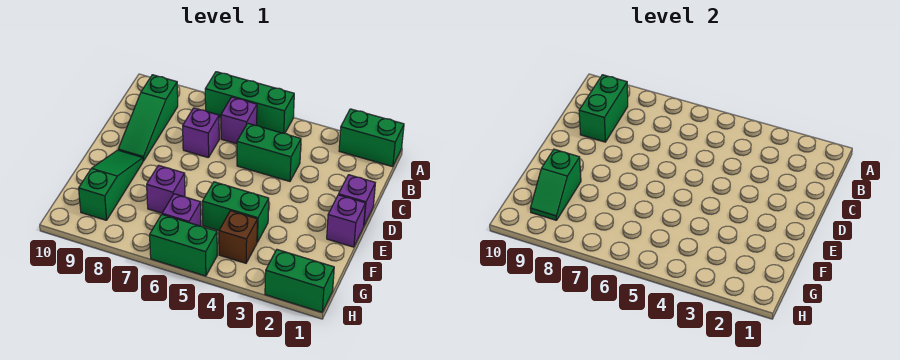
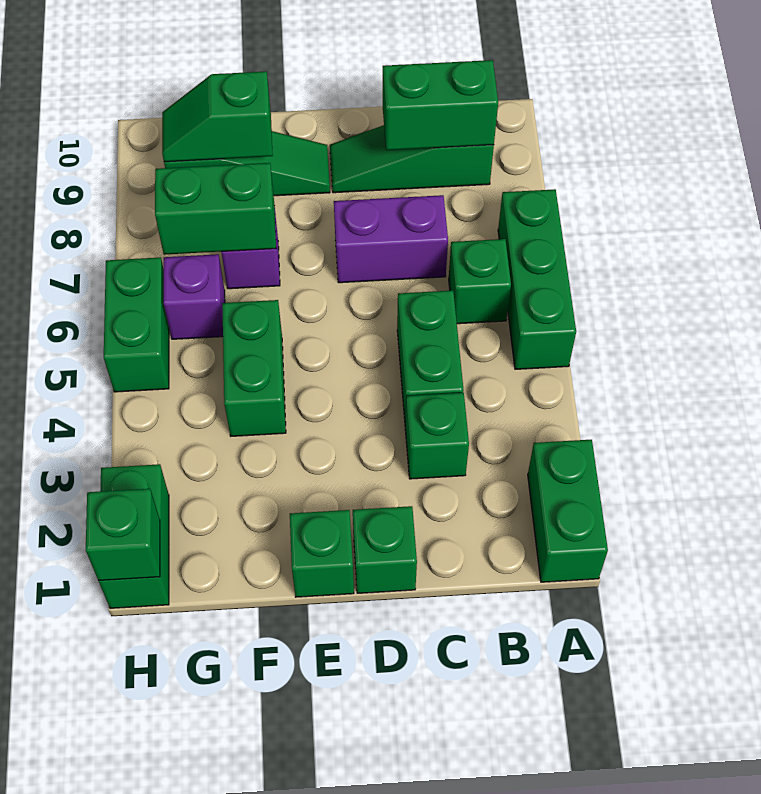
purple brick B6 level 1 -> green brick B6 level 1
none -> green brick C3 level 1
purple brick C7 level 1 -> purple brick C7:D7 level 1
purple brick D1 level 1 -> green brick D1 level 1
purple brick E1 level 1 -> green brick E1 level 1
none -> green brick F7:G7 level 2
brown brick G4 level 1 -> none
none -> green brick H1 level 2

